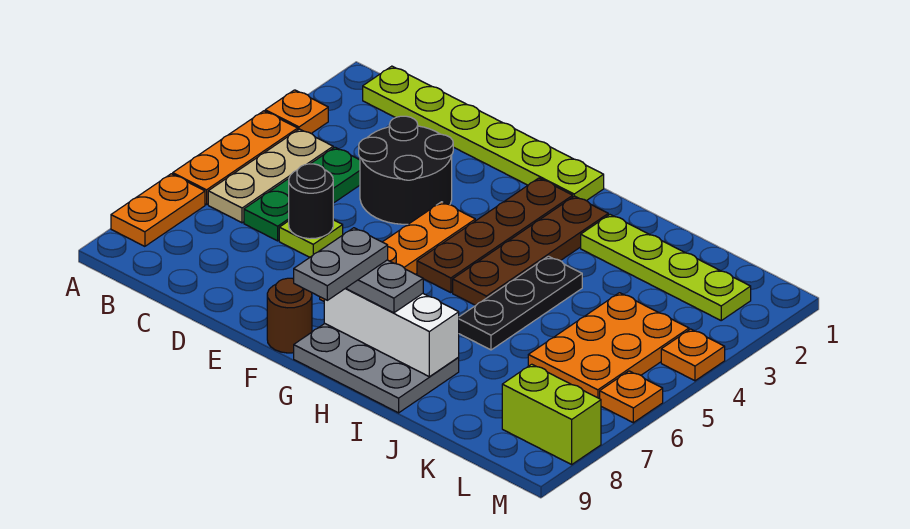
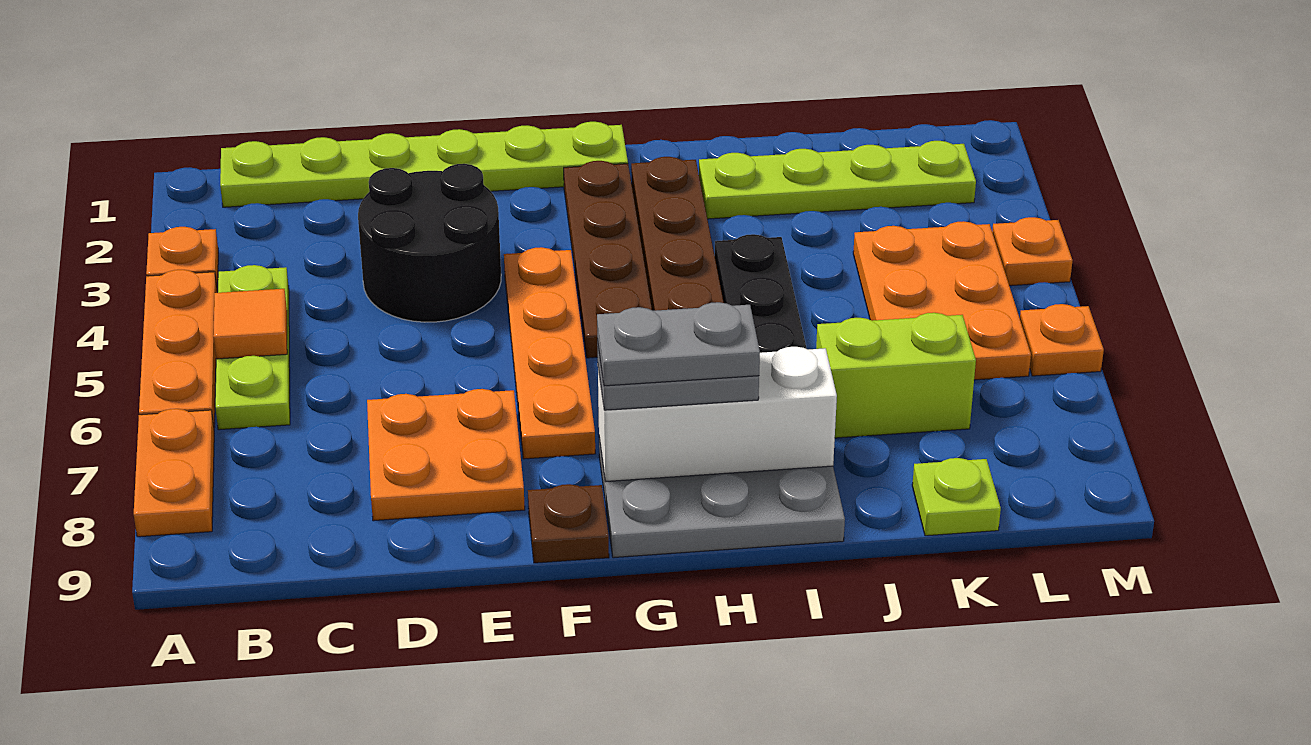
tan plate B4:B6 level 1 -> lime plate B4:B6 level 1
none -> orange tile B5 level 2
green plate C4:C6 level 1 -> none
lime plate D6 level 1 -> lime plate K9 level 1
black round brick D6 level 2 -> none
none -> orange plate D7:E8 level 1
brown round brick F9 level 1 -> brown plate F9 level 1
grey plate G8:G9 level 4 -> grey plate G8:H8 level 4
lime brick L8:M8 level 1 -> lime brick J7:K7 level 1

